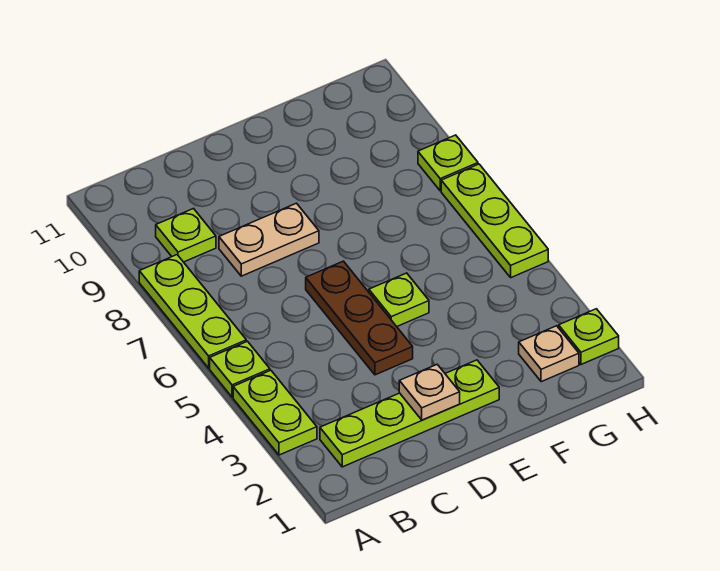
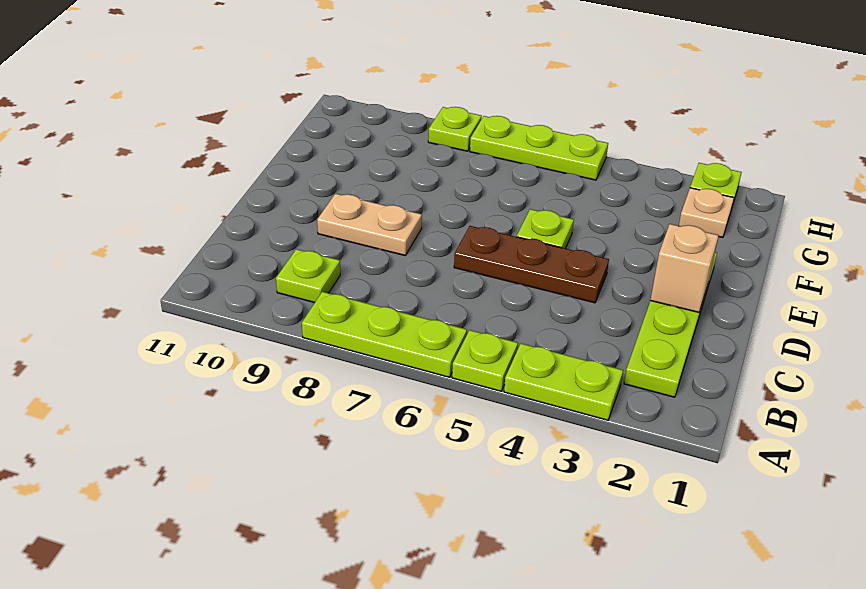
tan plate C8:D8 level 1 -> tan plate D8:D9 level 1
tan plate D2 level 2 -> tan brick D2 level 2

